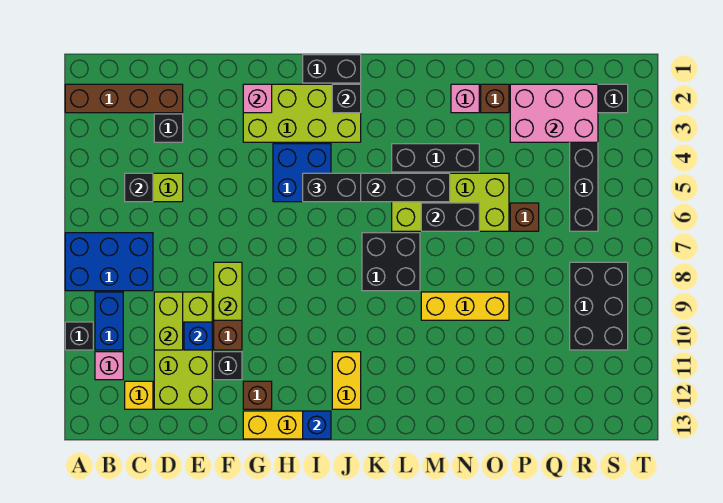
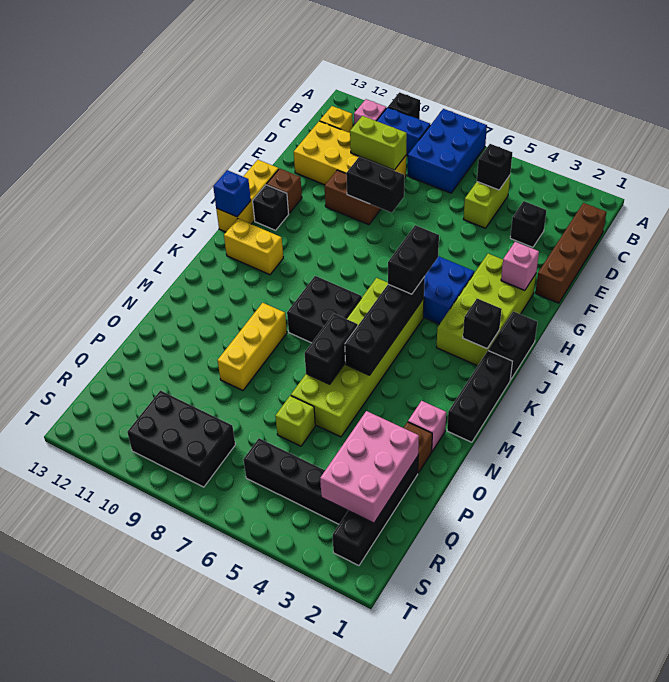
brown brick A2:D2 level 1 -> brown brick C1:F1 level 1
lime brick D9:E12 level 1 -> yellow brick D9:E12 level 1
blue brick E10 level 2 -> none
lime brick F8:F9 level 2 -> black brick F8:F9 level 2
black brick F11 level 1 -> black brick H12 level 1
black brick L4:N4 level 1 -> black brick K1:M1 level 1
lime brick L5:O6 level 1 -> lime brick J5:O6 level 1
brown brick P6 level 1 -> lime brick P6 level 1

